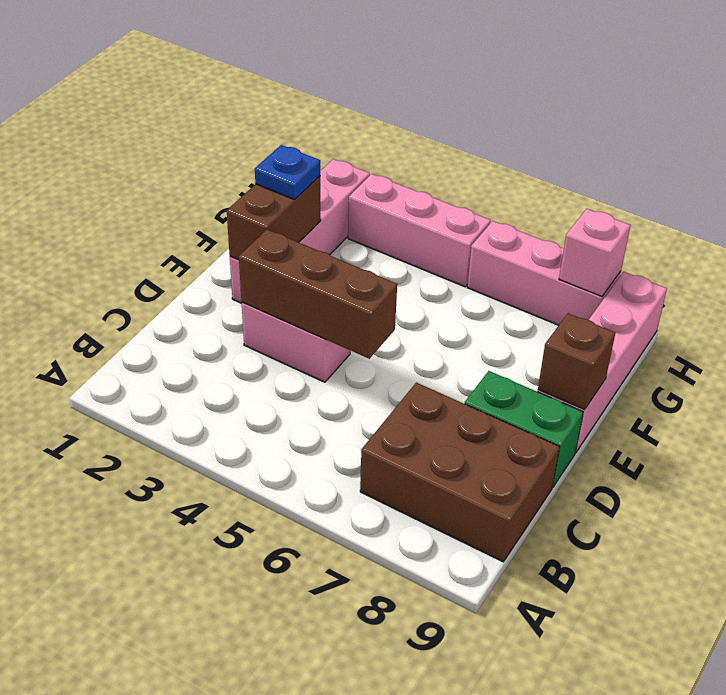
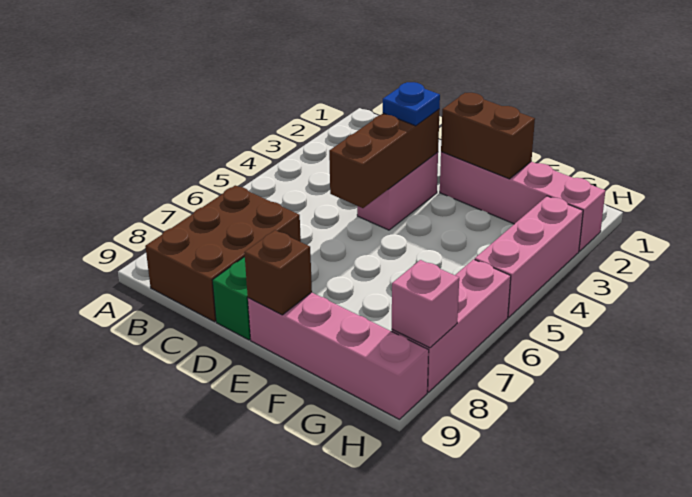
blue plate F2 level 3 -> blue plate D3 level 3

